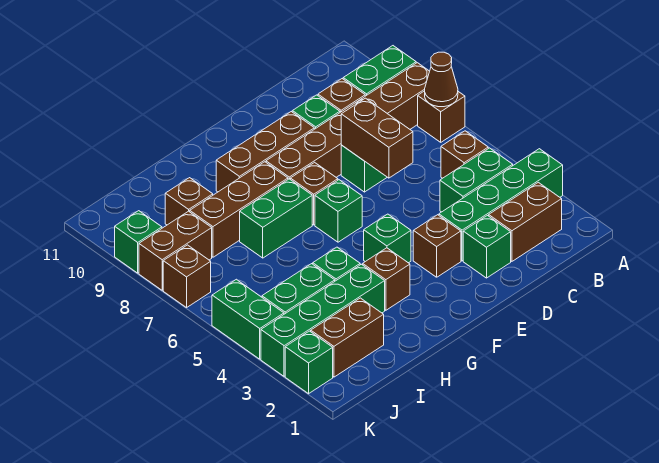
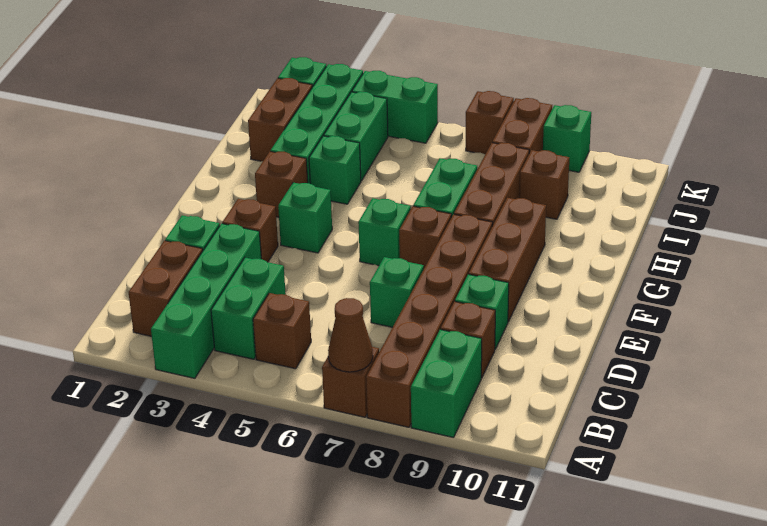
brown brick D6:D7 level 2 -> none

